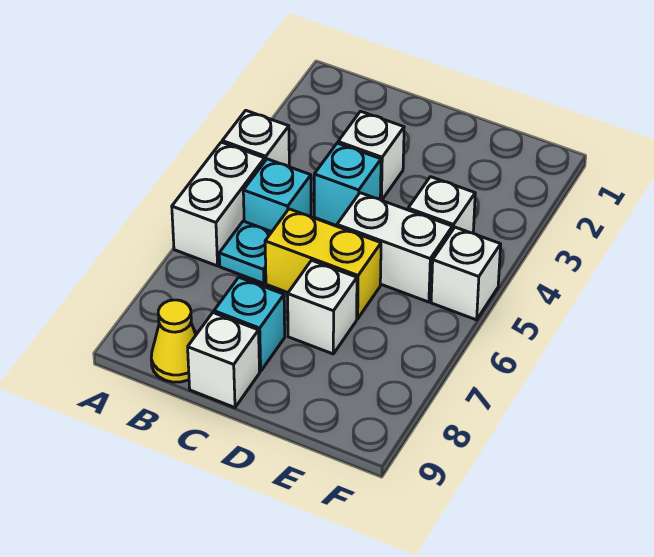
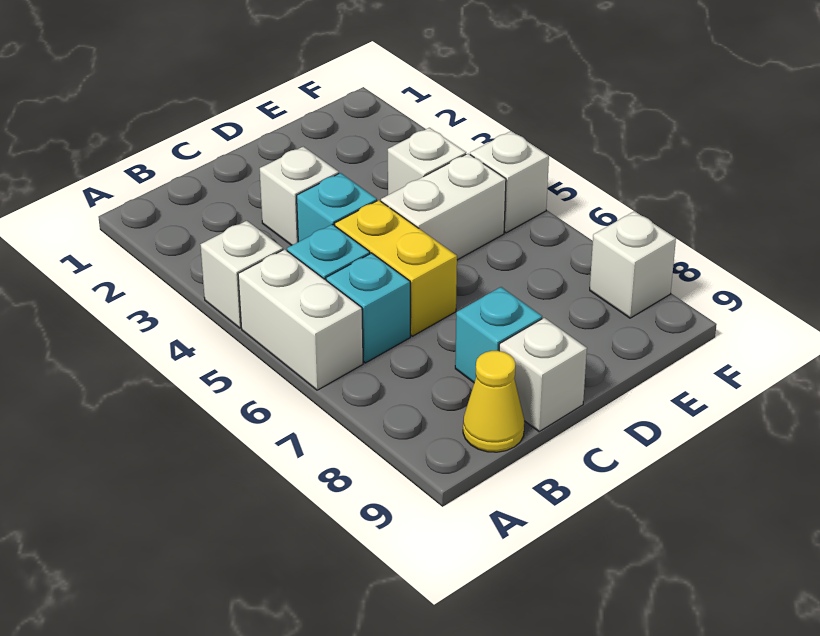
cyan plate B6 level 1 -> cyan brick B6 level 1
yellow brick C6:D6 level 1 -> yellow brick C5:C6 level 1
white brick D7 level 1 -> white brick F8 level 1

